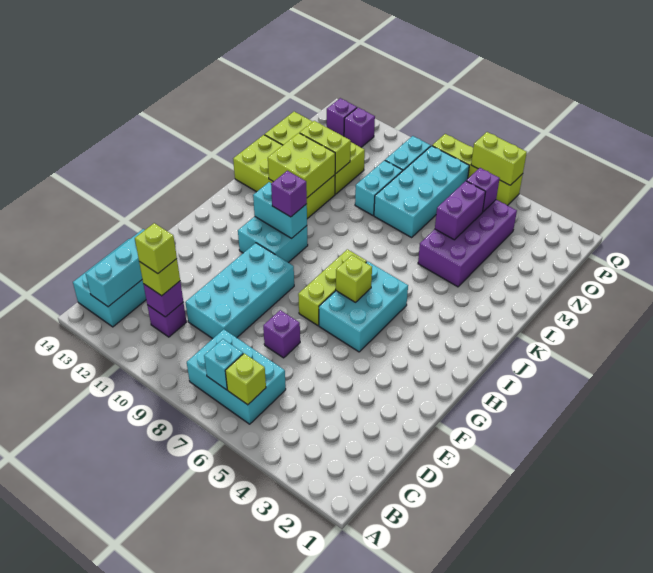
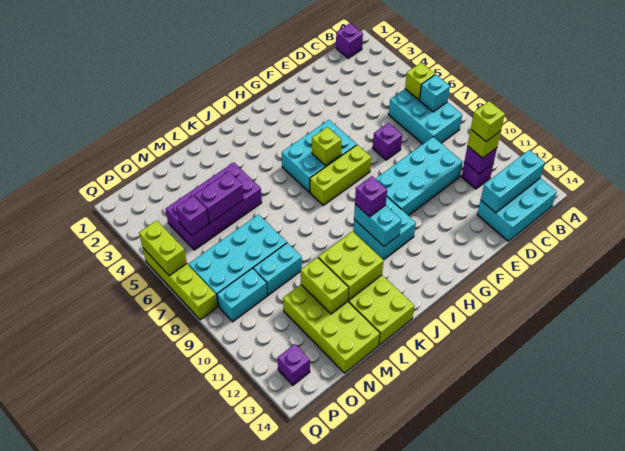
purple brick P12 level 1 -> purple brick B1 level 1

